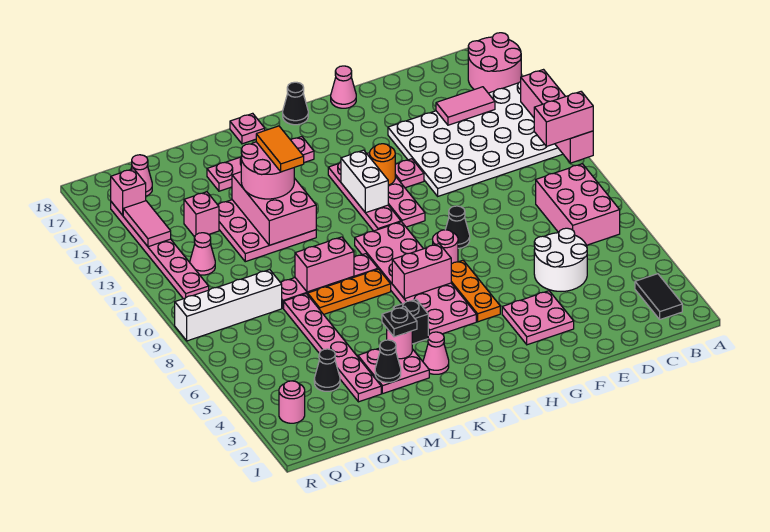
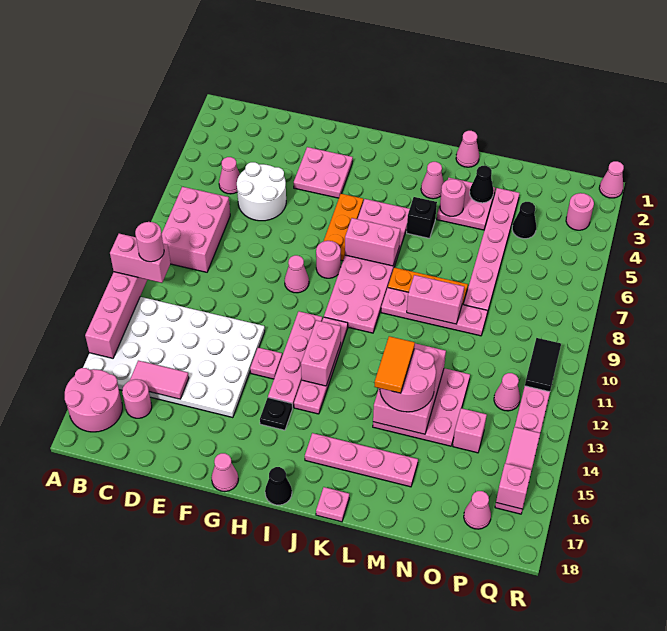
black tile B2:B3 level 1 -> black tile Q10:Q11 level 2
none -> pink round brick B11 level 4
none -> pink cone C5 level 1
none -> pink round brick C16 level 1
black cone G9 level 1 -> pink cone G9 level 1
orange round brick H13 level 2 -> none
white brick I12:I13 level 2 -> pink brick I12:I13 level 2
none -> pink cone L1 level 1
black plate L4 level 3 -> black plate H15 level 1
white brick O9:R9 level 1 -> none
none -> pink cone R1 level 1

